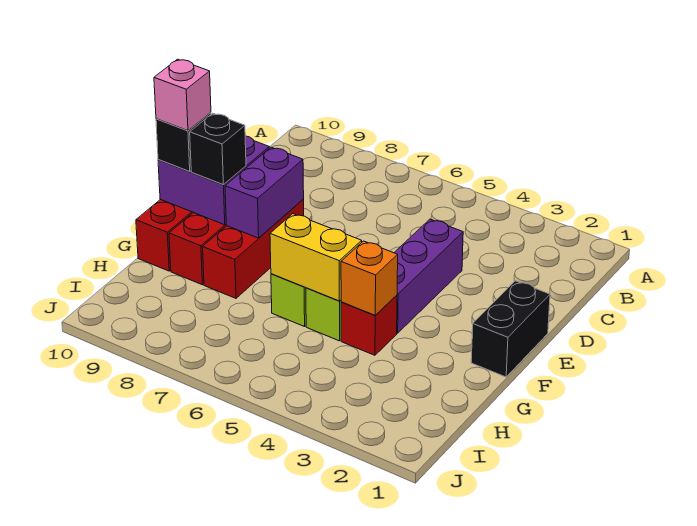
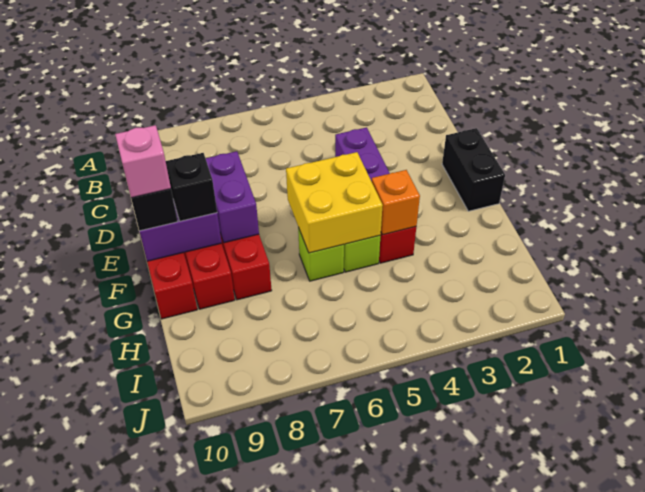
yellow brick G5:G6 level 2 -> yellow brick F5:G6 level 2

